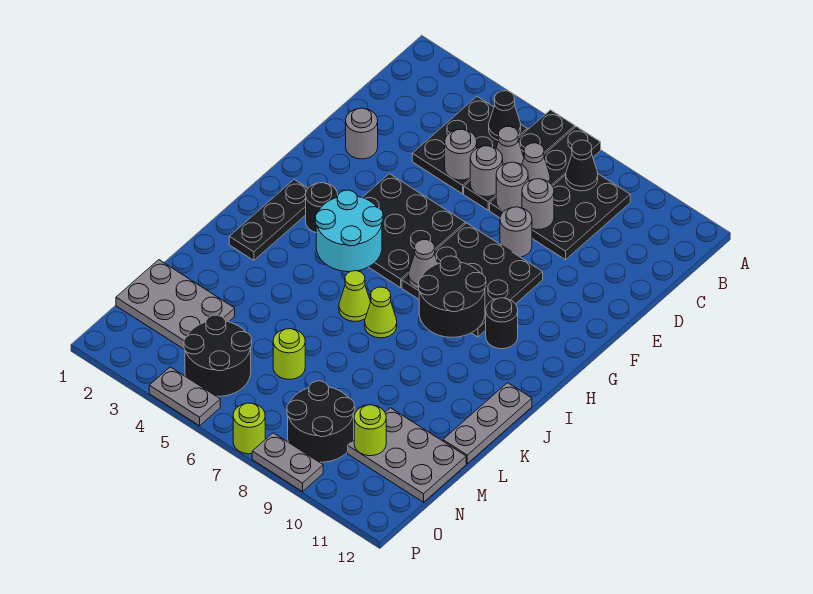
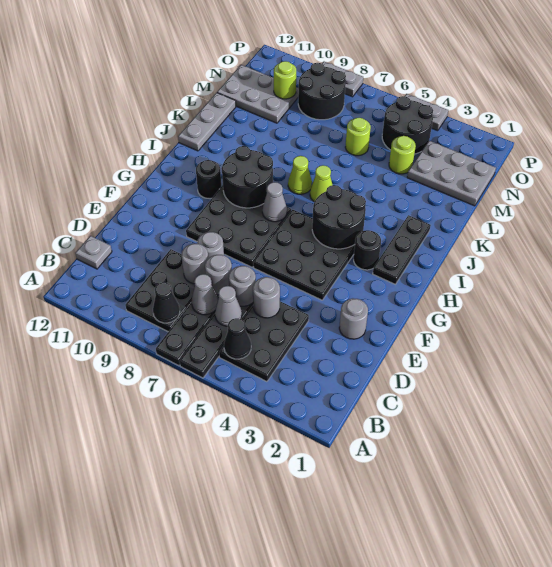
none -> grey plate C12 level 1
cyan round brick H4:I5 level 2 -> black round brick H4:I5 level 2
lime round brick P7 level 1 -> lime round brick M4 level 1

